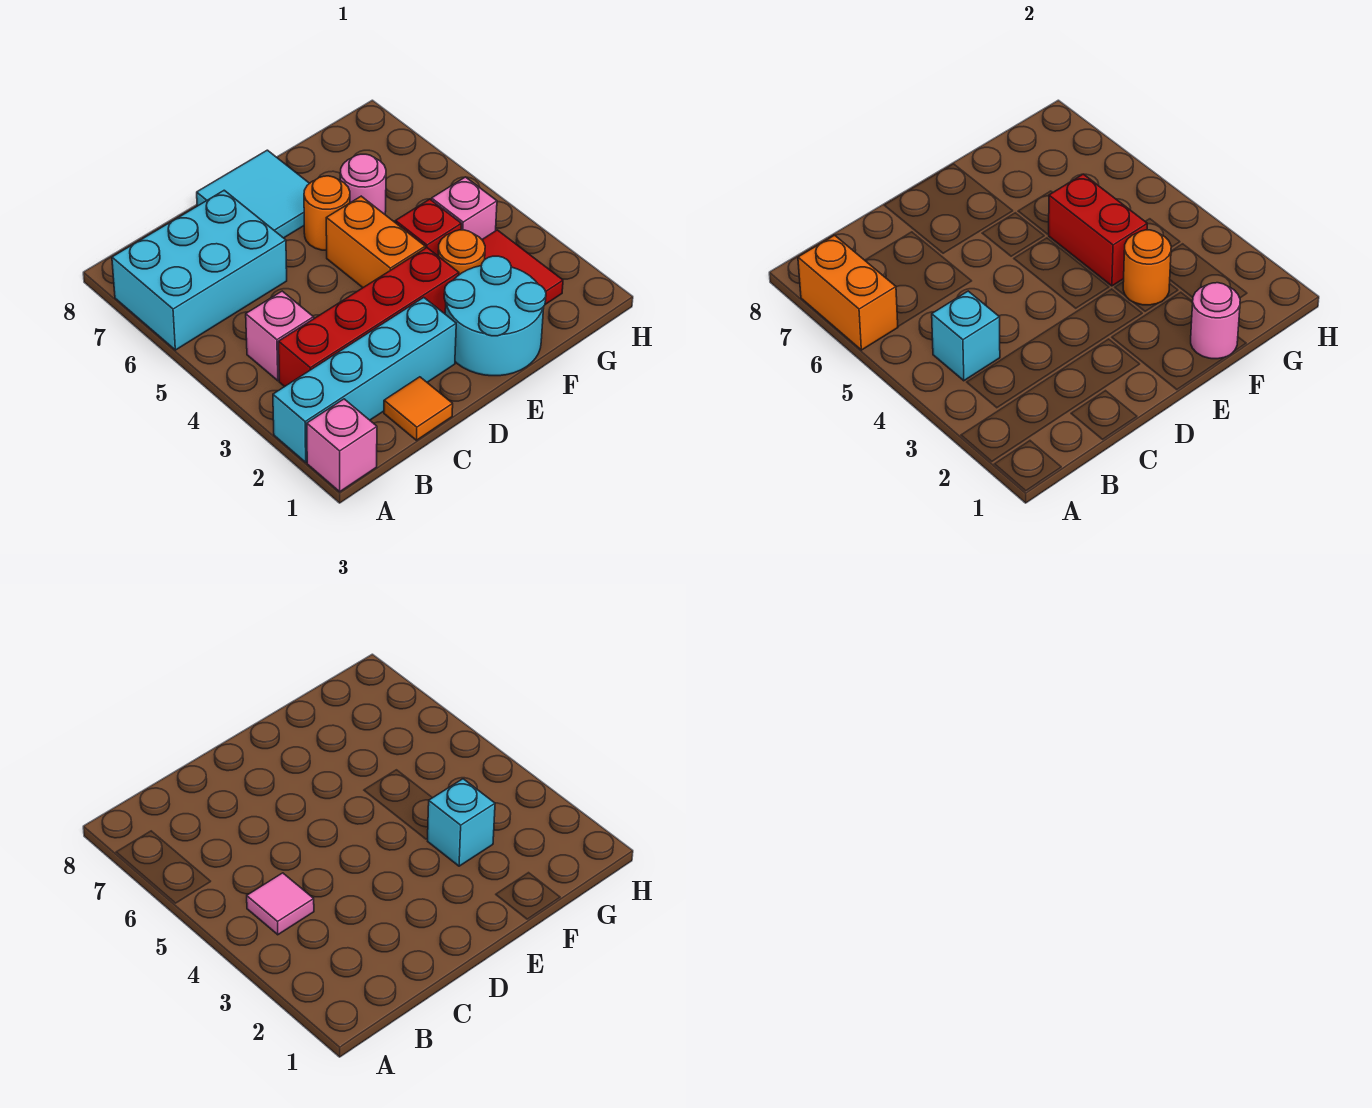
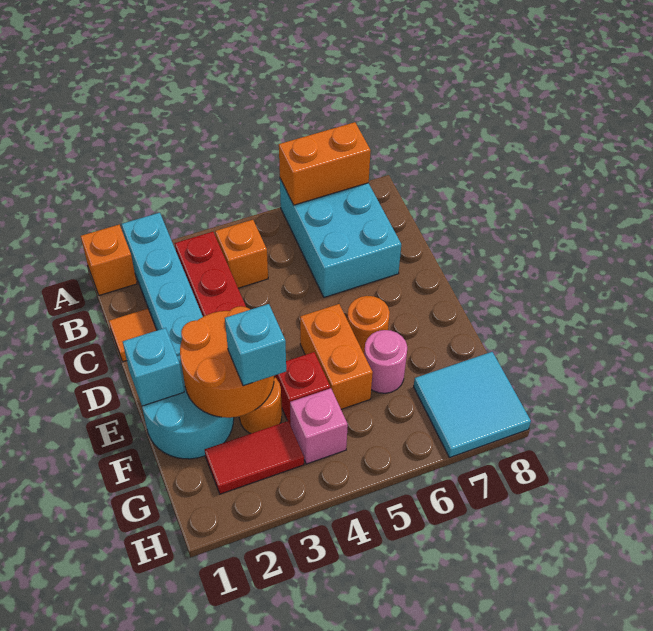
pink brick A1 level 1 -> orange brick A1 level 1
pink brick B4 level 1 -> orange brick B4 level 1
cyan brick B4 level 2 -> cyan brick E1 level 2
pink tile B4 level 3 -> none
cyan tile D7:E8 level 1 -> cyan tile G7:H8 level 1
orange brick E4:E5 level 1 -> orange brick E5:F5 level 1
pink round brick F1 level 2 -> none
orange round brick F3 level 2 -> orange round brick E2:F3 level 2
red brick F4:F5 level 2 -> none

